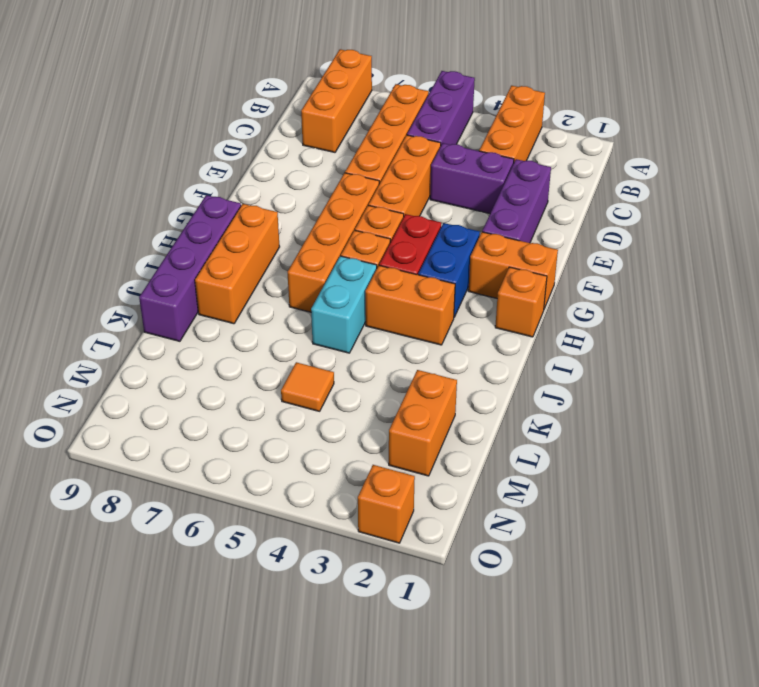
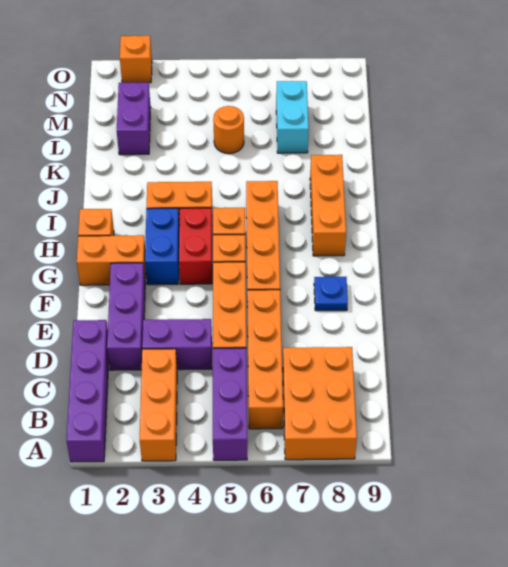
orange brick A8:C8 level 1 -> orange brick A7:C8 level 1
none -> blue plate F8 level 1
purple brick H9:K9 level 1 -> purple brick A1:D1 level 1
cyan brick I5:J5 level 1 -> cyan brick L7:M7 level 1
orange brick L2:M2 level 1 -> purple brick L2:M2 level 1
orange tile L5 level 1 -> orange round brick L5 level 1

